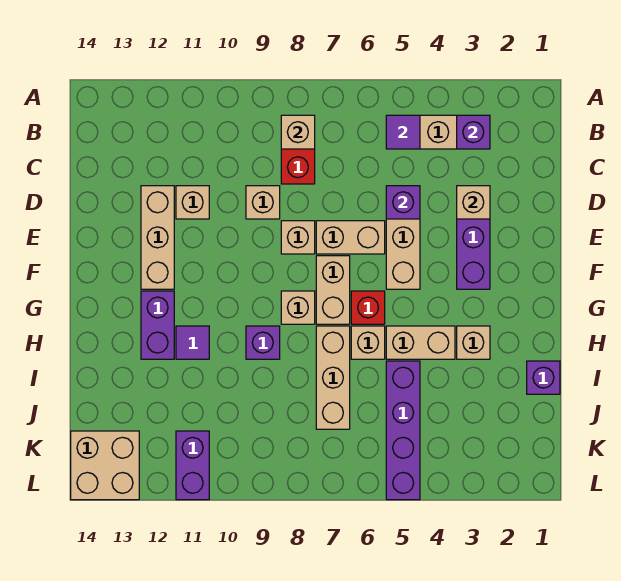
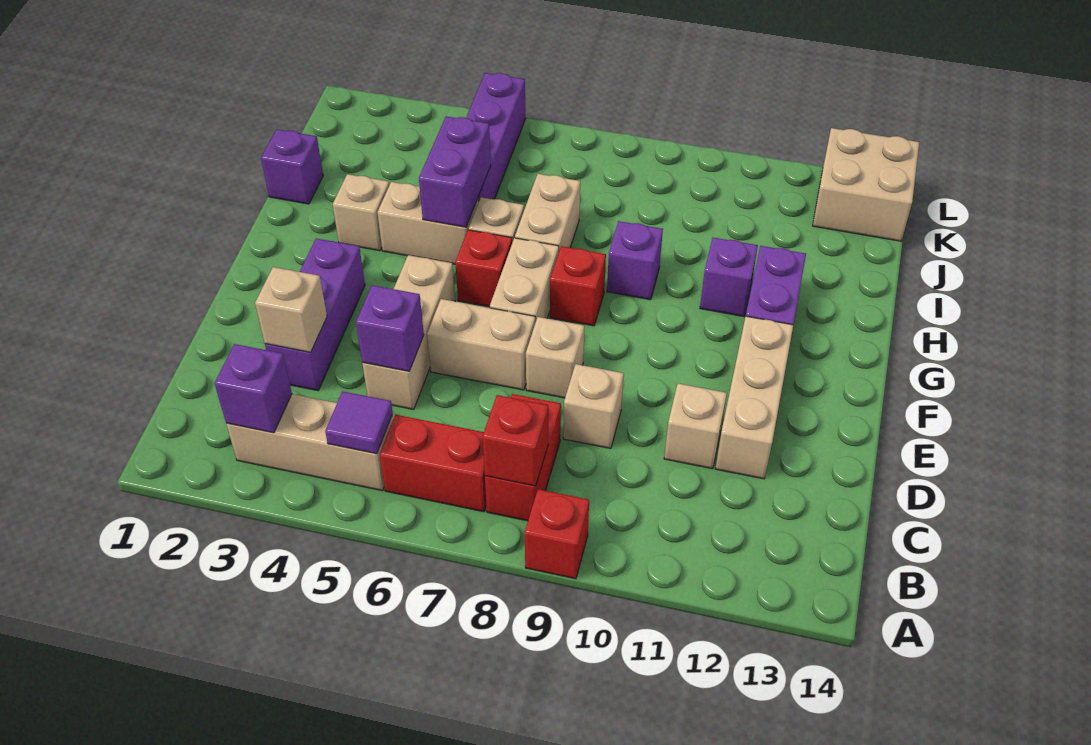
none -> red brick A9 level 1
none -> red brick B6:B7 level 1
tan brick B8 level 2 -> red brick B8 level 2
tan brick G8 level 1 -> red brick G8 level 1
tan brick H7:J7 level 1 -> tan brick H7:I7 level 1
purple tile H11 level 1 -> purple brick H11 level 1
purple brick K11:L11 level 1 -> purple brick H5:I5 level 2

